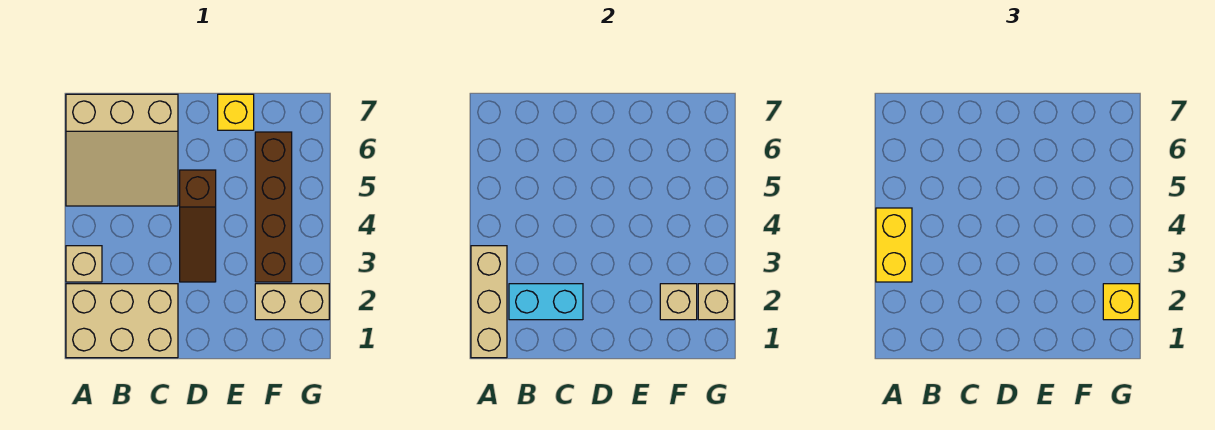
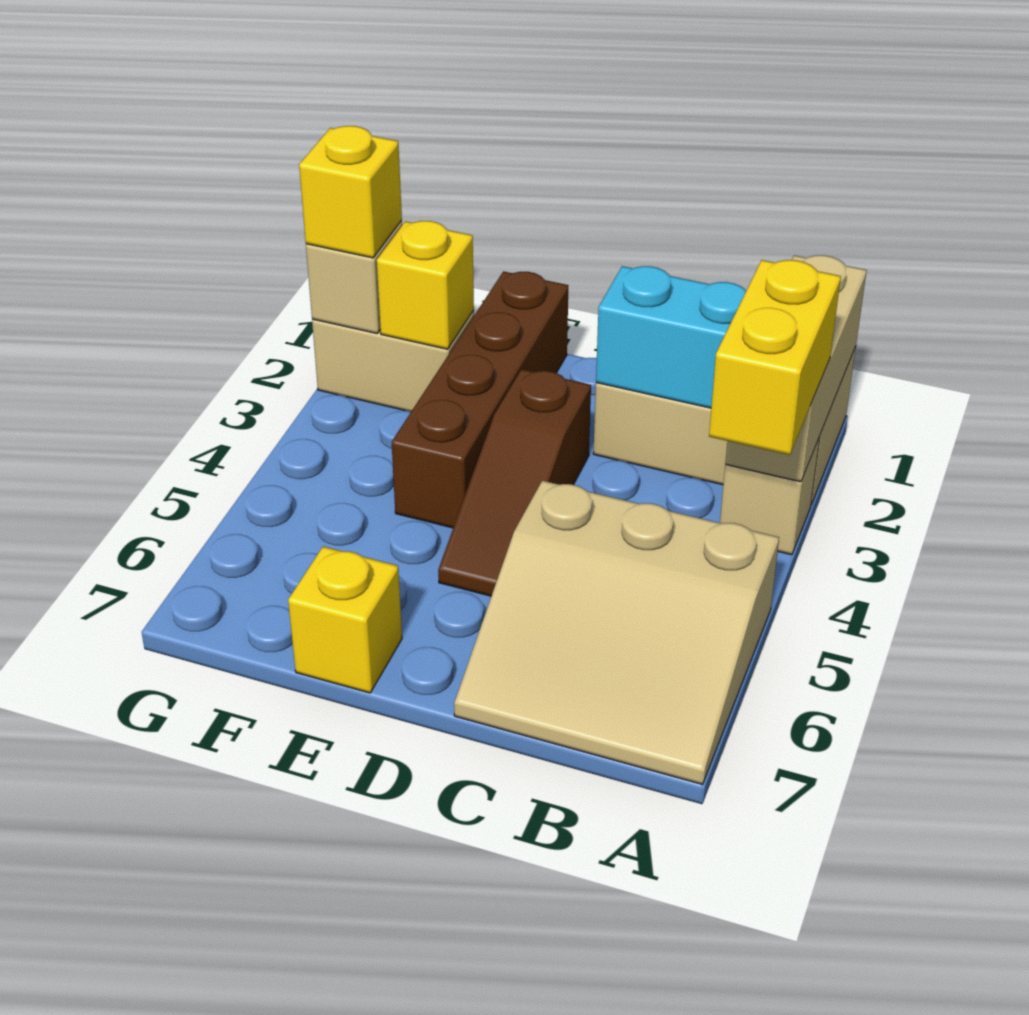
tan slope A5:C7 level 1 top 7 -> tan slope A5:C7 level 1 top 5
brown slope D3:D5 level 1 top 5 -> brown slope D3:D5 level 1 top 3
tan brick F2 level 2 -> yellow brick F2 level 2
brown brick F3:F6 level 1 -> brown brick E1:E4 level 1

